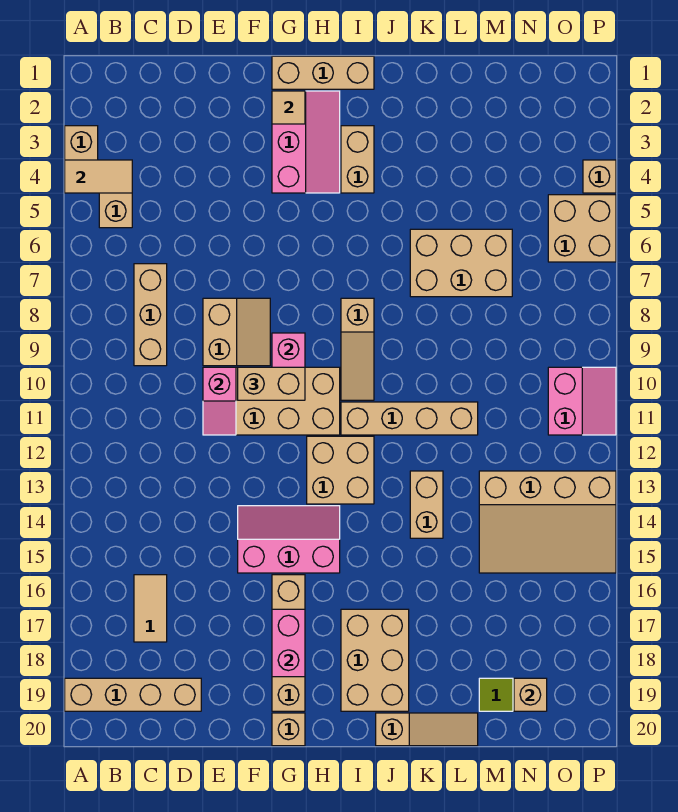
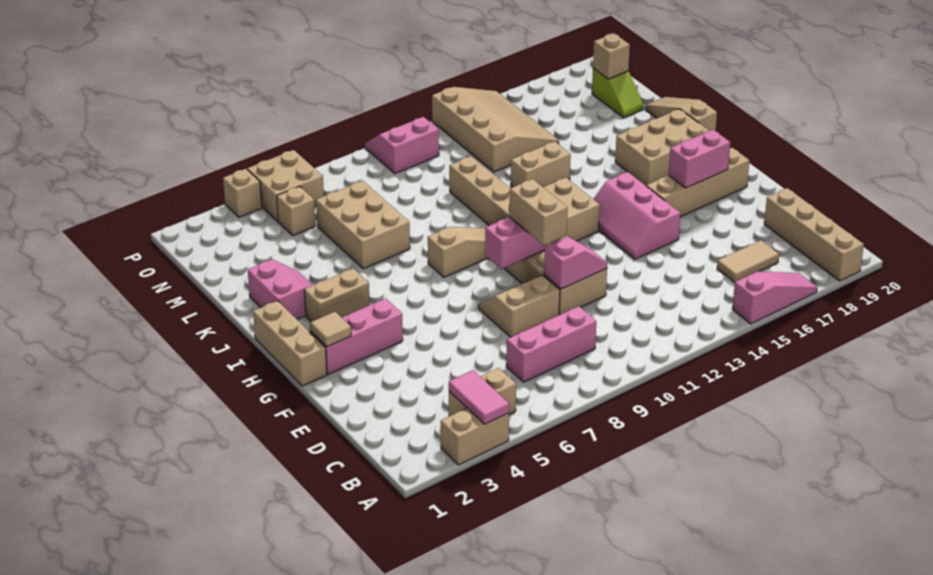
tan tile A4:B4 level 2 -> pink tile A4:B4 level 2
none -> pink slope A15:A17 level 1 top 15
tan brick C7:C9 level 1 -> pink brick C7:C9 level 1
tan brick G20 level 1 -> tan brick N5 level 1
none -> pink slope J2:K3 level 1 top 2

